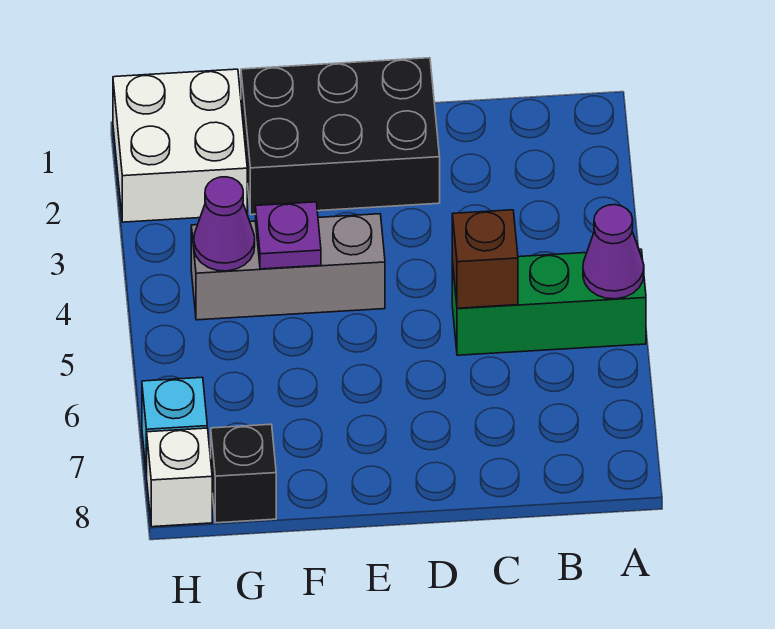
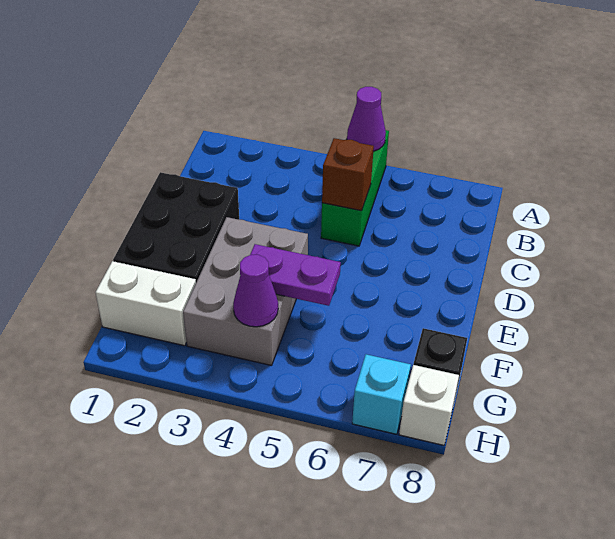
grey brick E4:G4 level 1 -> grey brick E3:G4 level 1
purple plate F4 level 2 -> purple plate F4:F5 level 2
white brick G1:H2 level 1 -> white brick G1:G2 level 1

